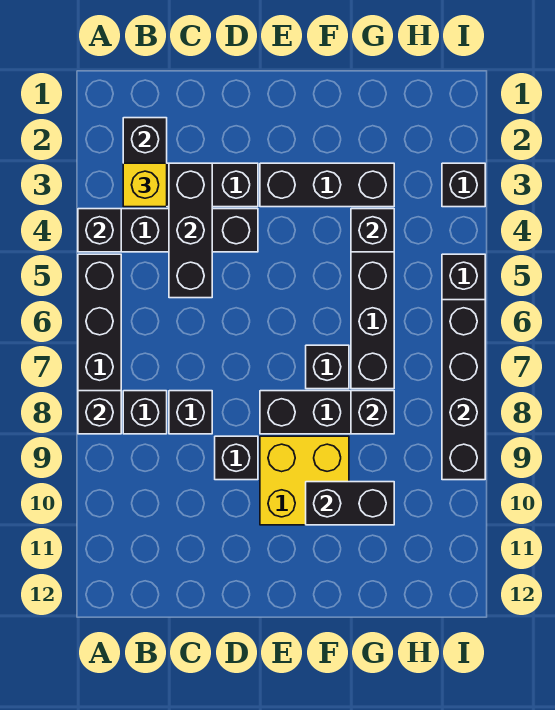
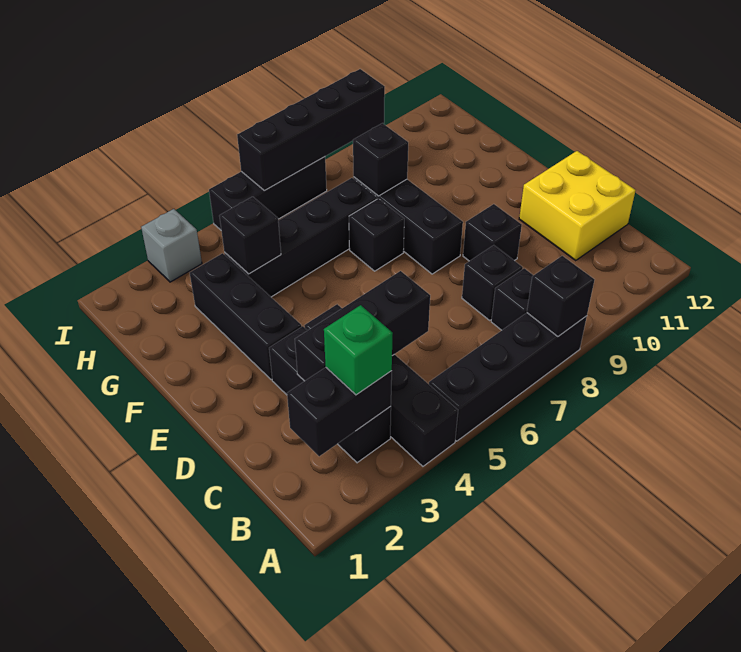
black brick A4 level 2 -> none
yellow brick B3 level 3 -> green brick B3 level 3
yellow brick E9:F10 level 1 -> yellow brick C11:D12 level 1
black brick F10:G10 level 2 -> none
black brick I3 level 1 -> grey brick I3 level 1

